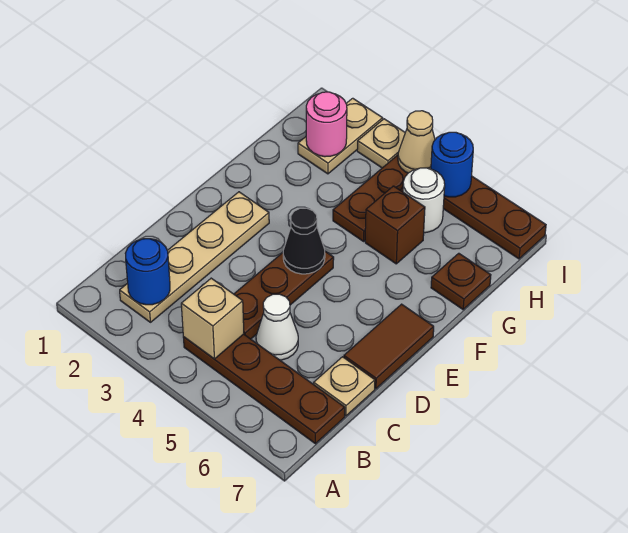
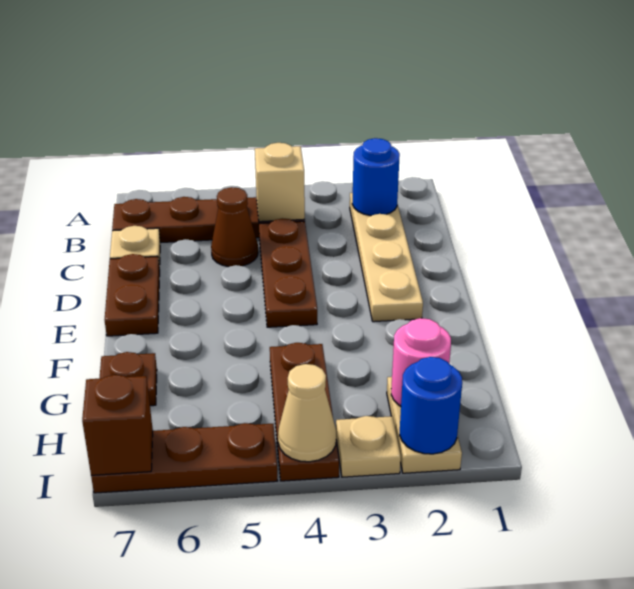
white cone C5 level 1 -> brown cone C5 level 1
brown tile D7:E7 level 1 -> brown plate D7:E7 level 1
black cone E4 level 2 -> none
brown brick G5 level 1 -> brown brick I7 level 2
white round brick H5 level 1 -> none
blue round brick I5 level 2 -> blue round brick I2 level 2

